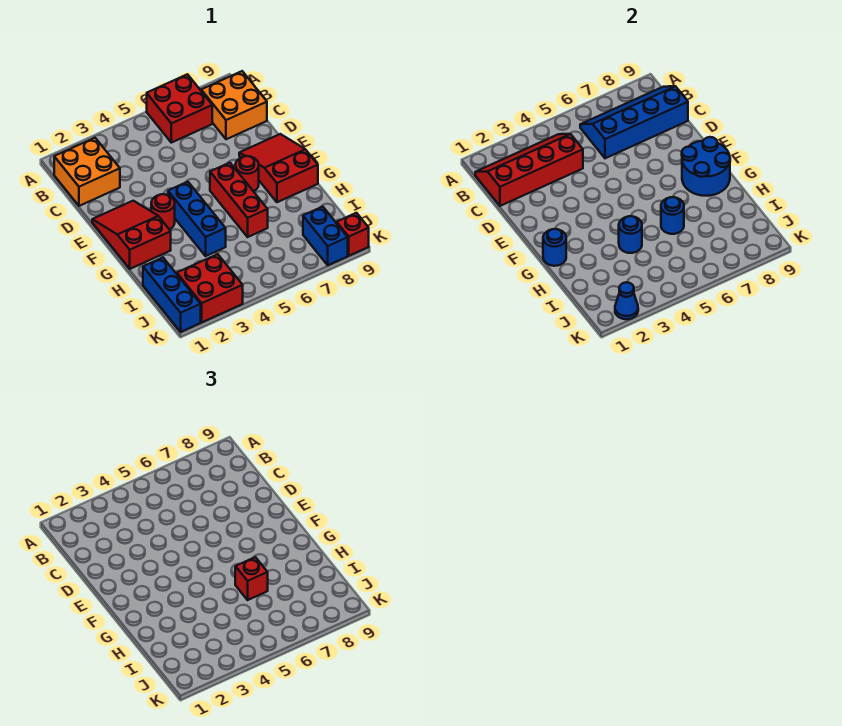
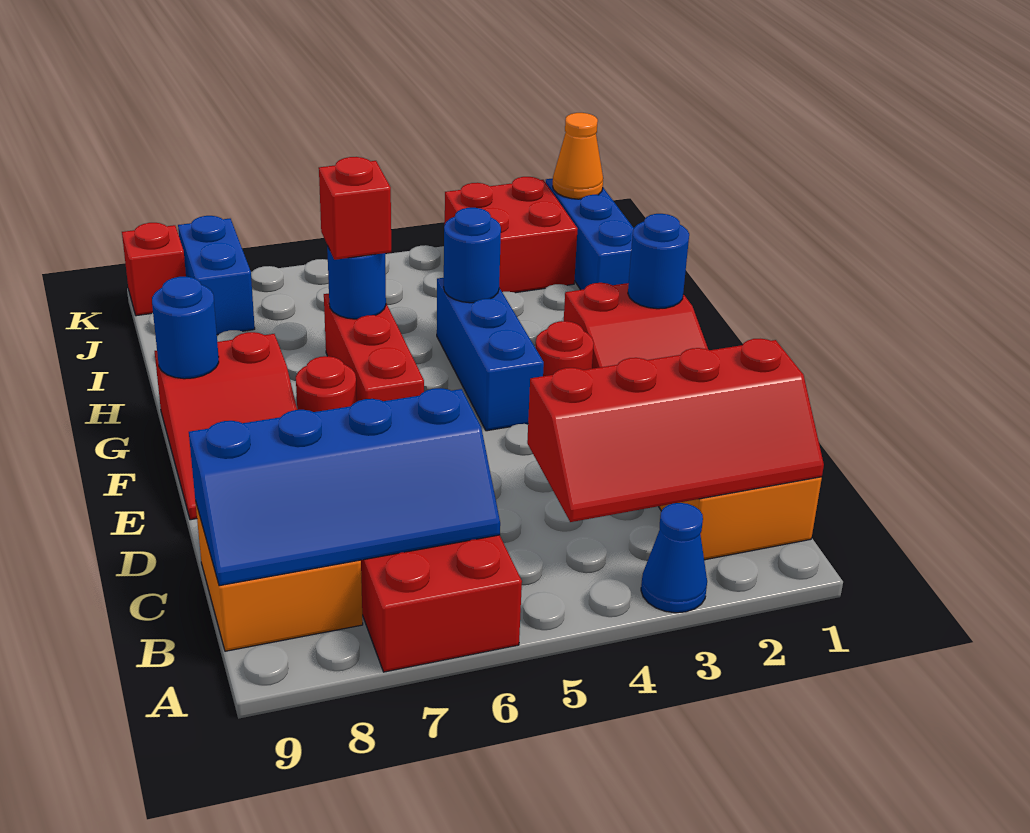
blue round brick F8:G9 level 2 -> blue round brick G9 level 2
none -> orange cone K1 level 2
blue cone K2 level 2 -> blue cone A3 level 1

